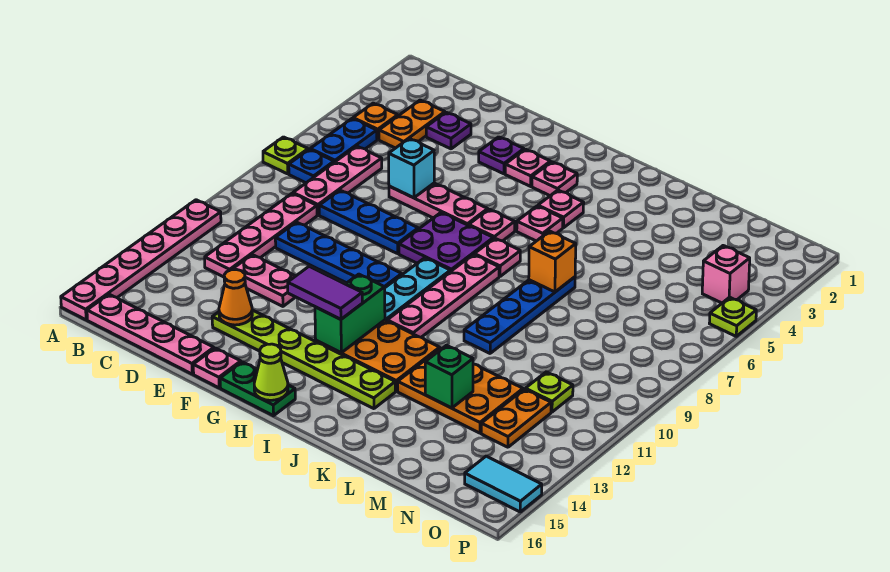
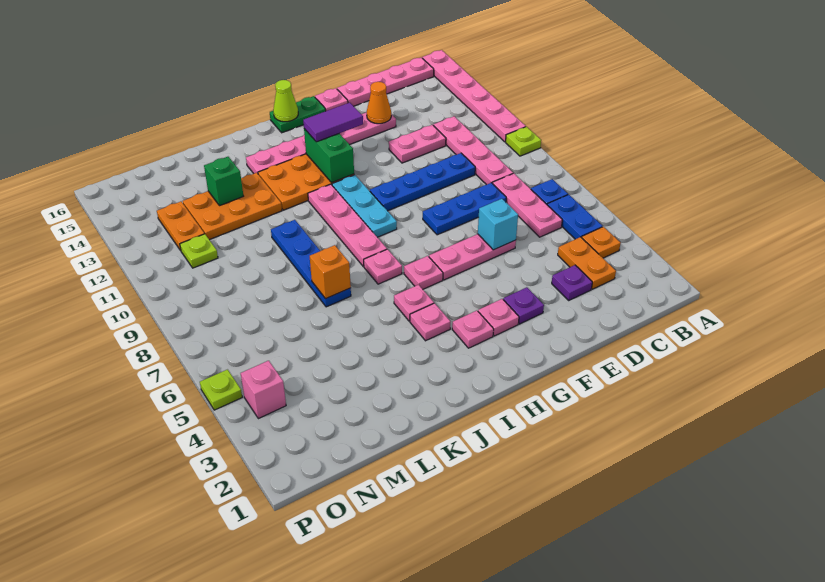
lime plate A7 level 1 -> lime plate A10 level 1
lime plate E14:J14 level 1 -> pink plate E14:J14 level 1
purple plate G7:H8 level 1 -> none
cyan tile O15:P15 level 1 -> none

